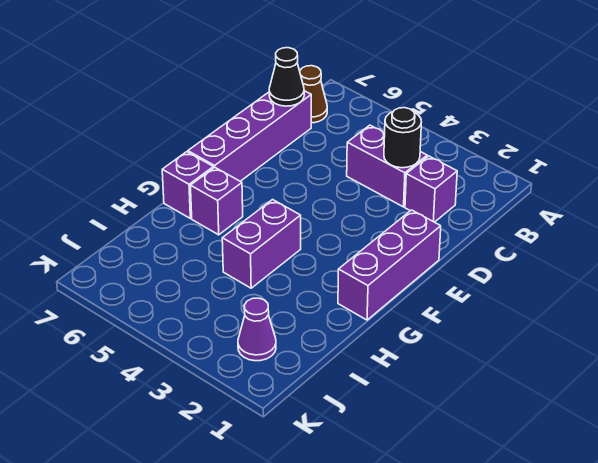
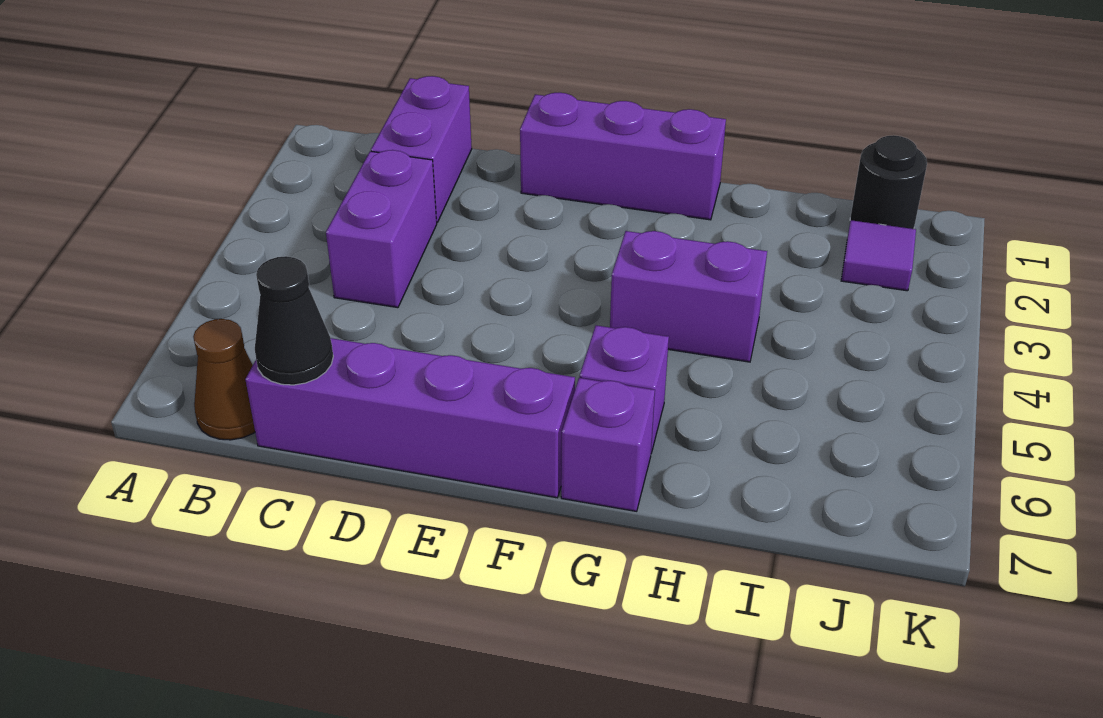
purple brick C2 level 1 -> purple brick C1:C2 level 1
black round brick C3 level 2 -> black round brick J1 level 1
purple cone J2 level 1 -> purple tile J2 level 1

